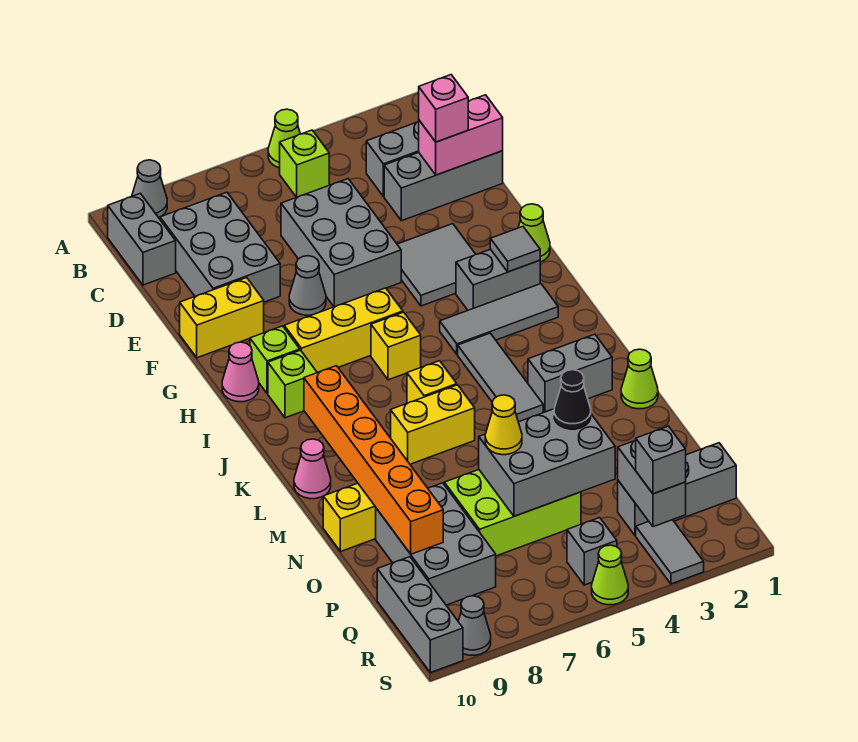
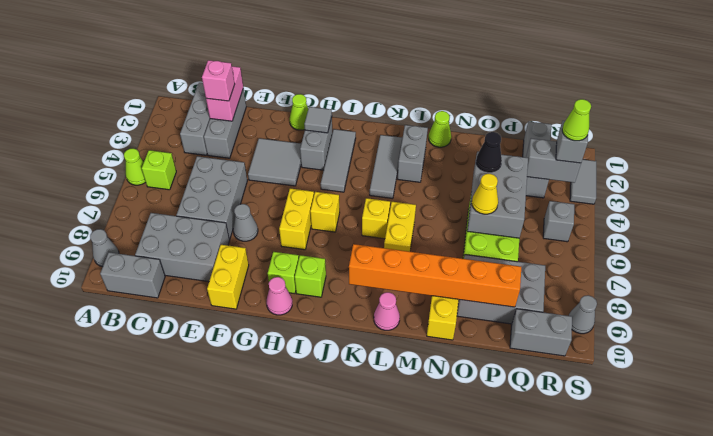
grey brick D5:F6 level 1 -> grey brick D5:E7 level 1
yellow brick H6:H8 level 1 -> yellow brick H6:H7 level 1
grey tile J4:L4 level 1 -> grey tile K2:K4 level 1
grey brick Q10:S10 level 1 -> grey brick Q10:R10 level 1
grey tile R3:S3 level 1 -> grey tile S2:S3 level 1
lime cone S5 level 1 -> lime cone R3 level 4

